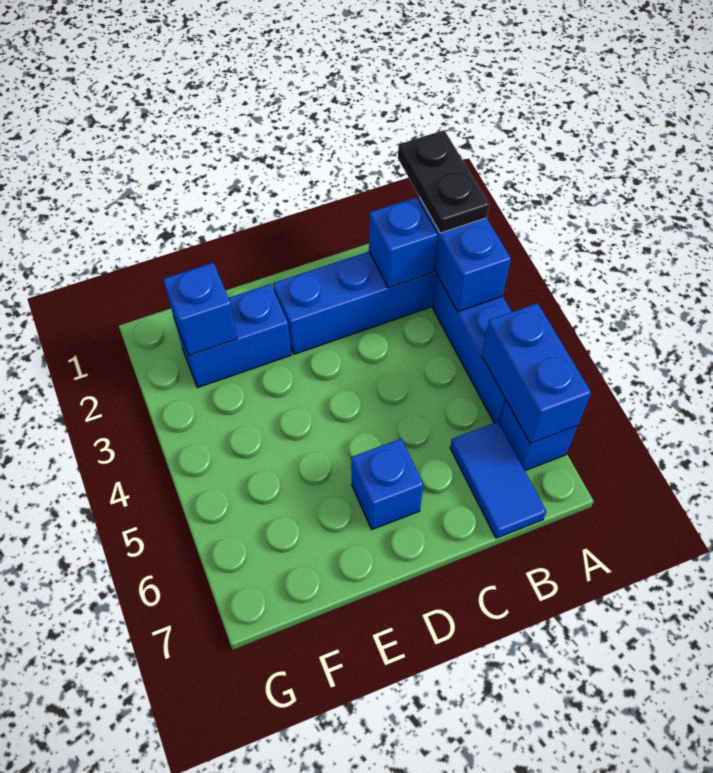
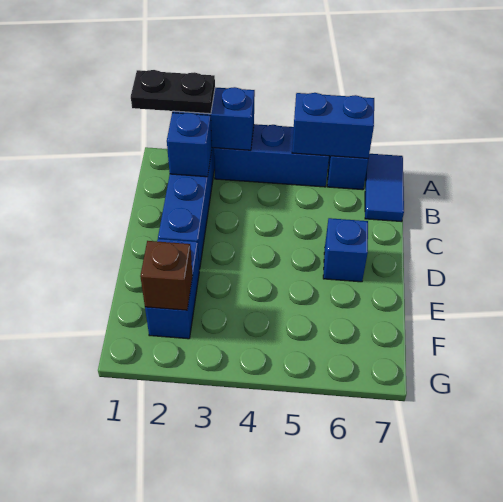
blue tile B6:B7 level 1 -> blue tile A7:B7 level 1
blue brick F2 level 2 -> brown brick F2 level 2

